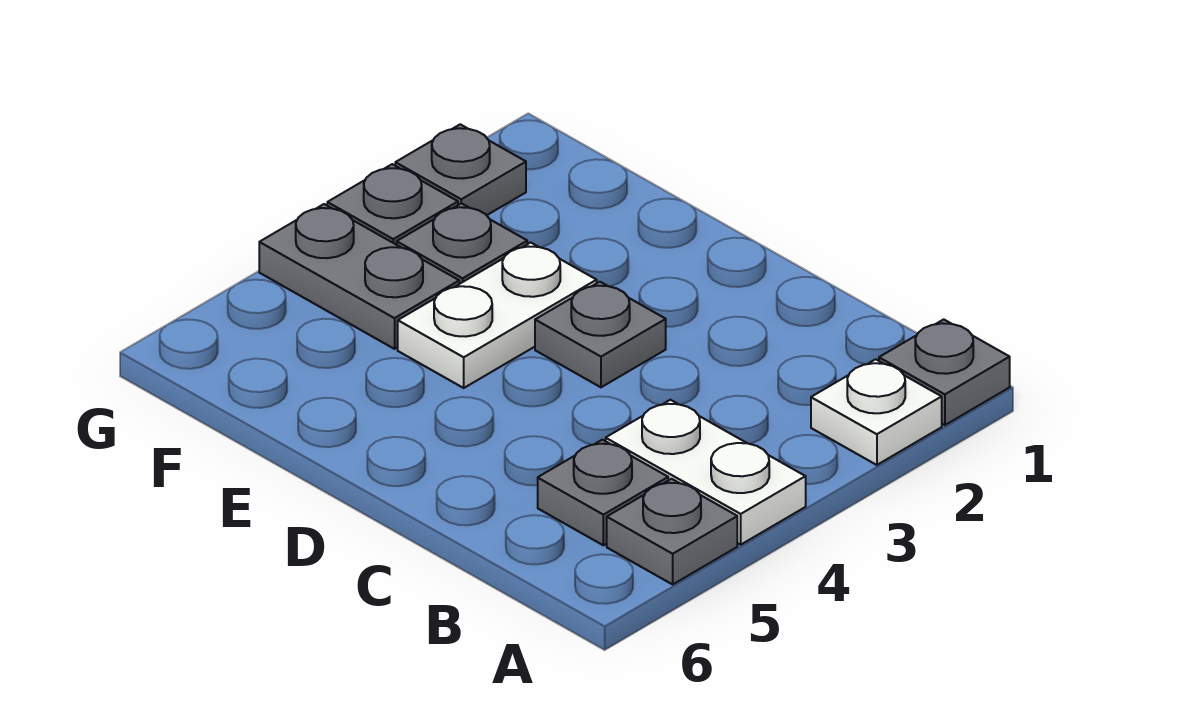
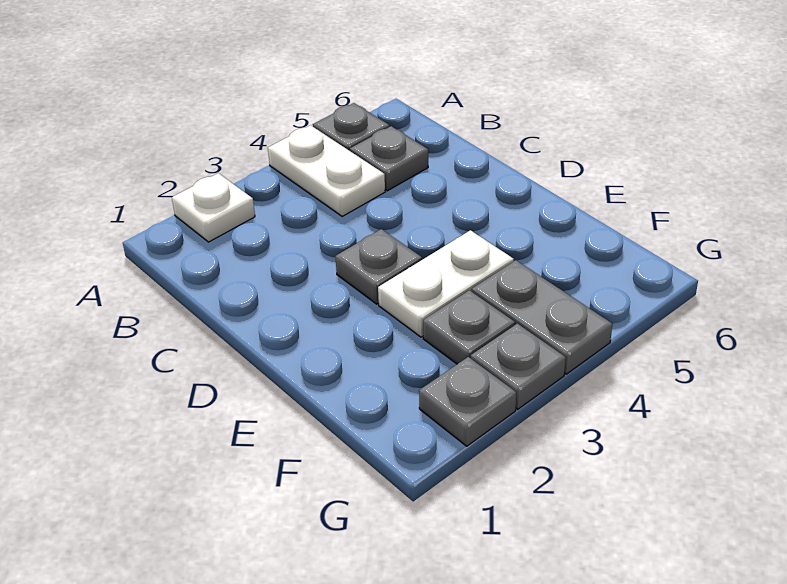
grey plate A1 level 1 -> none

